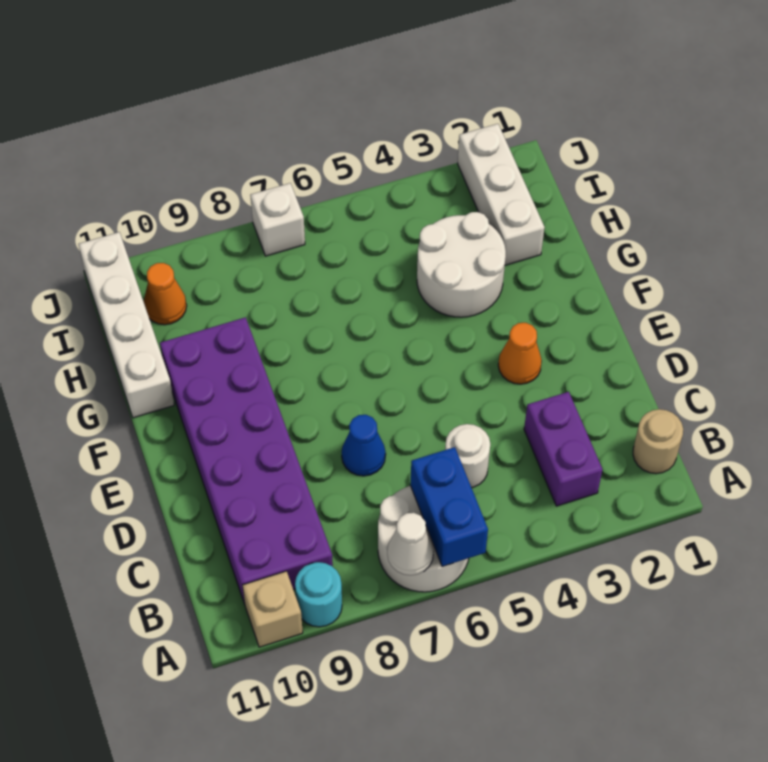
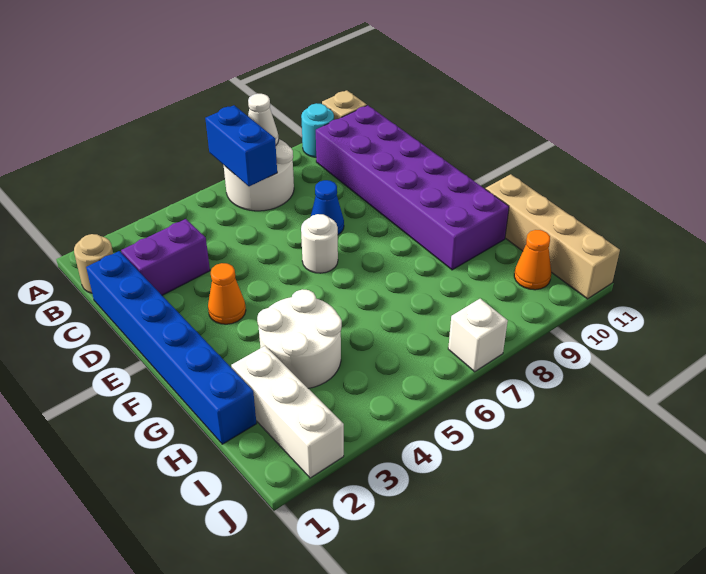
purple brick B3:C3 level 1 -> purple brick C2:C3 level 1
none -> blue brick C1:H1 level 1
white round brick C5 level 1 -> white round brick E6 level 1
white brick G11:J11 level 1 -> tan brick G11:J11 level 1

